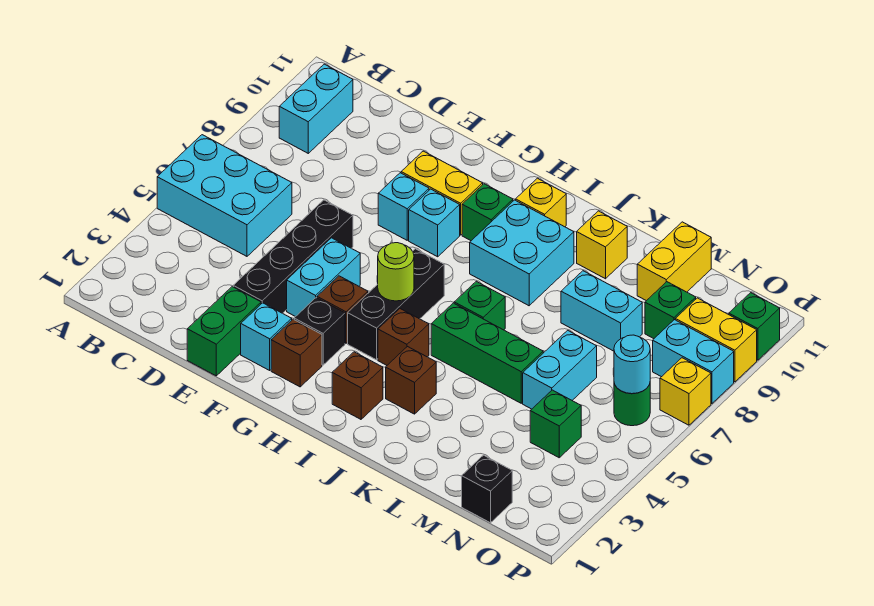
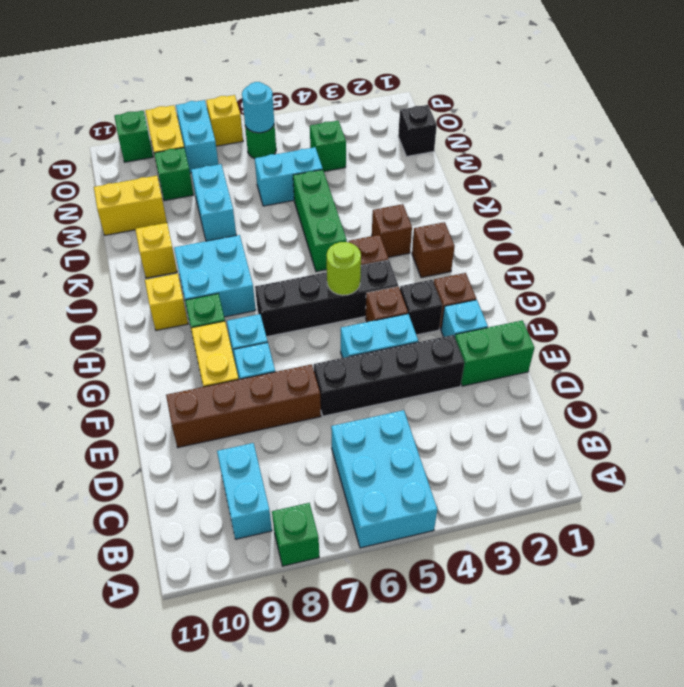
cyan brick B9:B10 level 1 -> cyan brick B9:C9 level 1
none -> brown brick E7:E10 level 1
black brick H4:H6 level 1 -> black brick H4:H7 level 1
green brick J6 level 1 -> green brick A8 level 1

